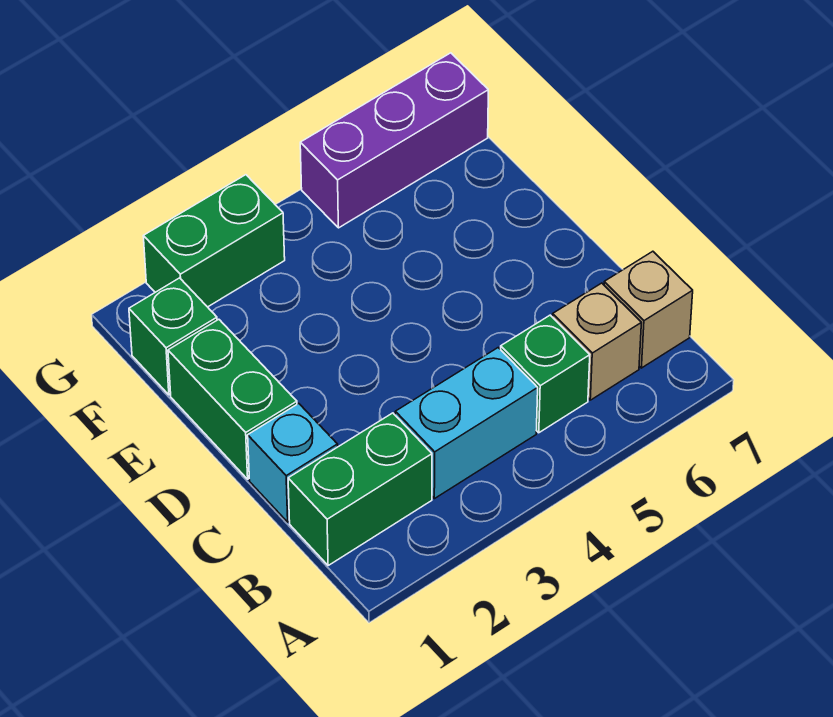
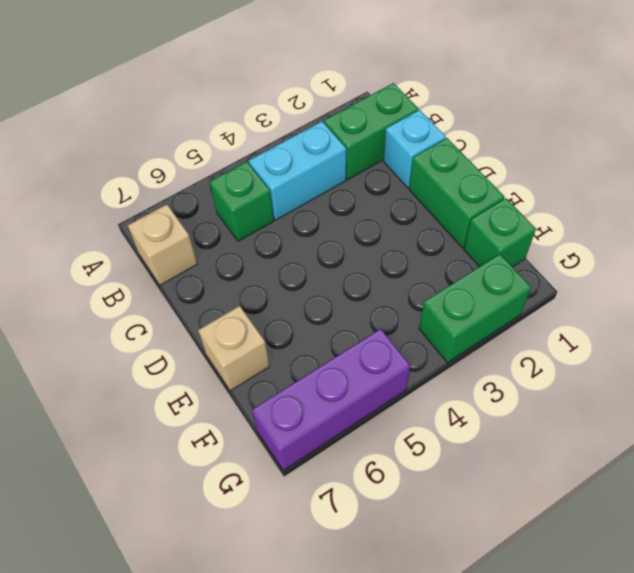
tan brick B6 level 1 -> tan brick E7 level 1

